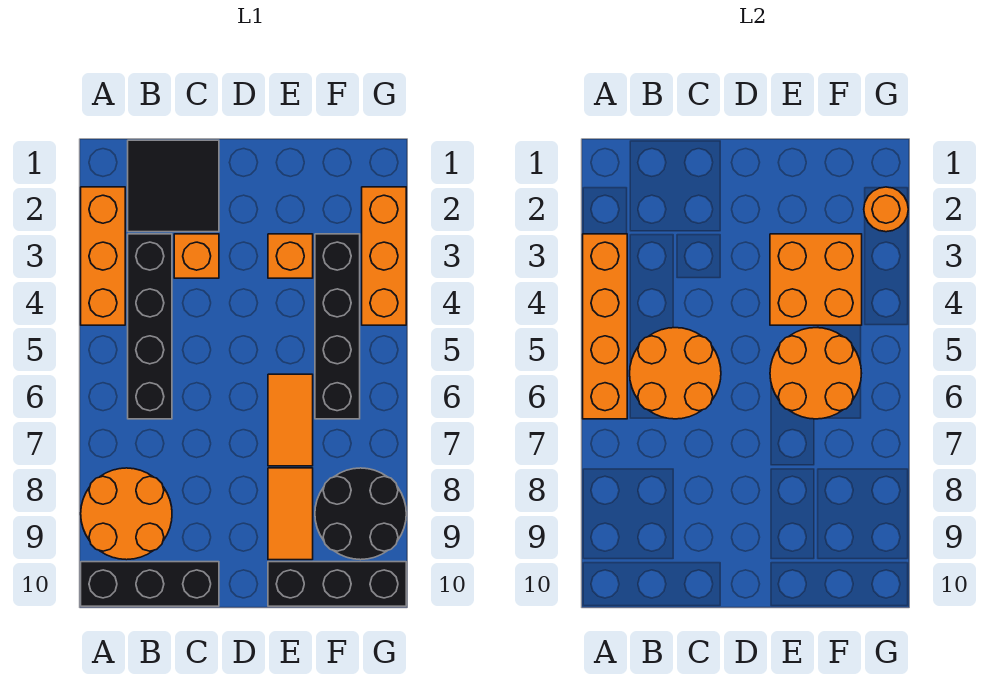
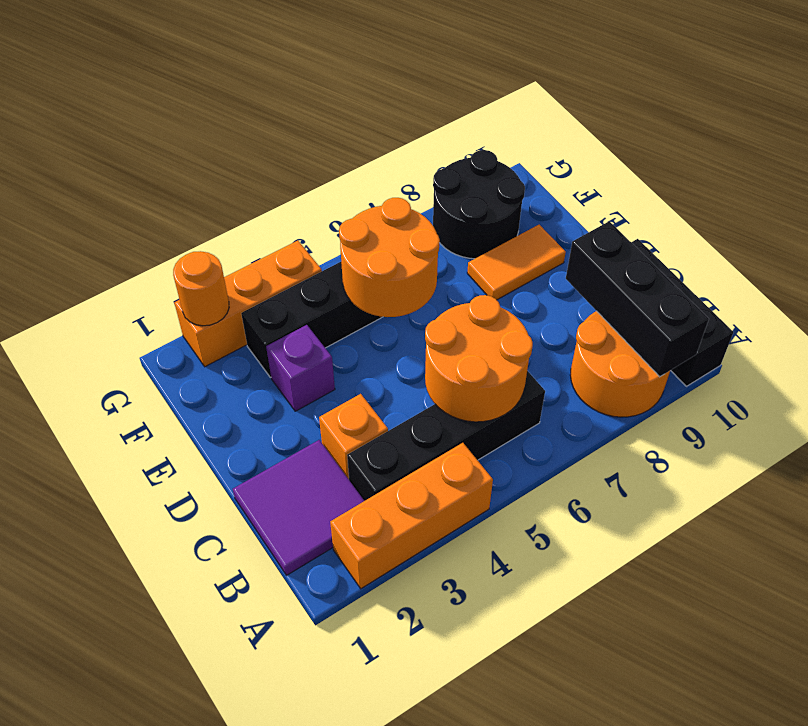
orange brick A3:A6 level 2 -> none
black tile B1:C2 level 1 -> purple tile B1:C2 level 1
orange brick E3 level 1 -> purple brick E3 level 1
orange brick E3:F4 level 2 -> none
orange tile E6:E7 level 1 -> none
black brick E10:G10 level 1 -> black brick A9:C9 level 2

